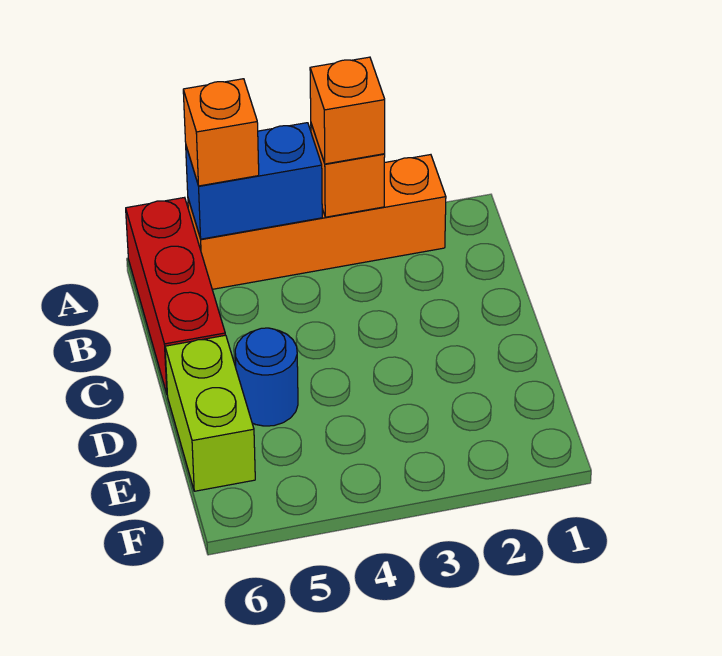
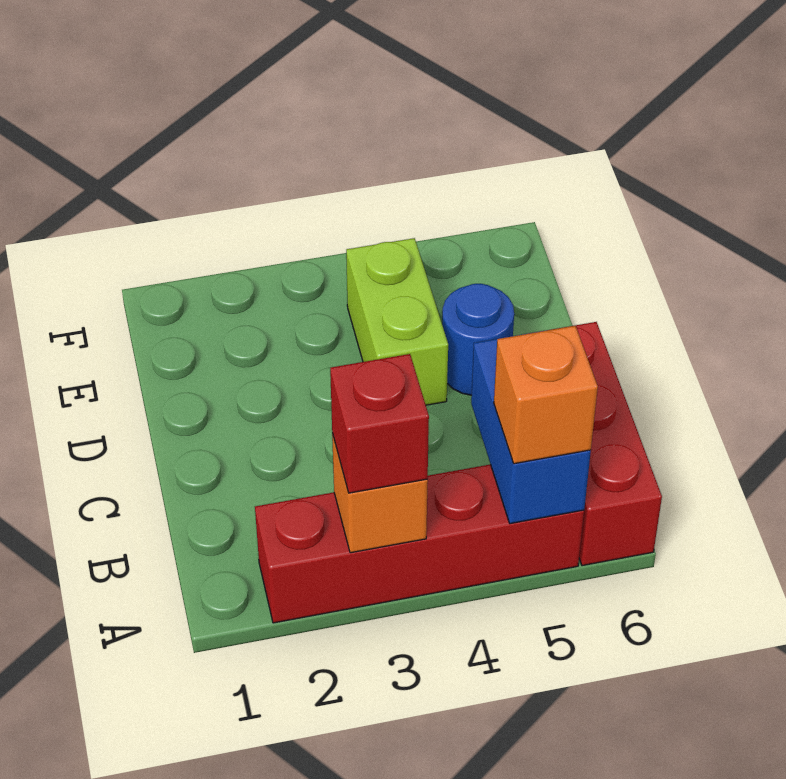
orange brick A2:A5 level 1 -> red brick A2:A5 level 1
orange brick A3 level 3 -> red brick A3 level 3
blue brick A4:A5 level 2 -> blue brick A5:B5 level 2
lime brick D6:E6 level 1 -> lime brick D4:E4 level 1

